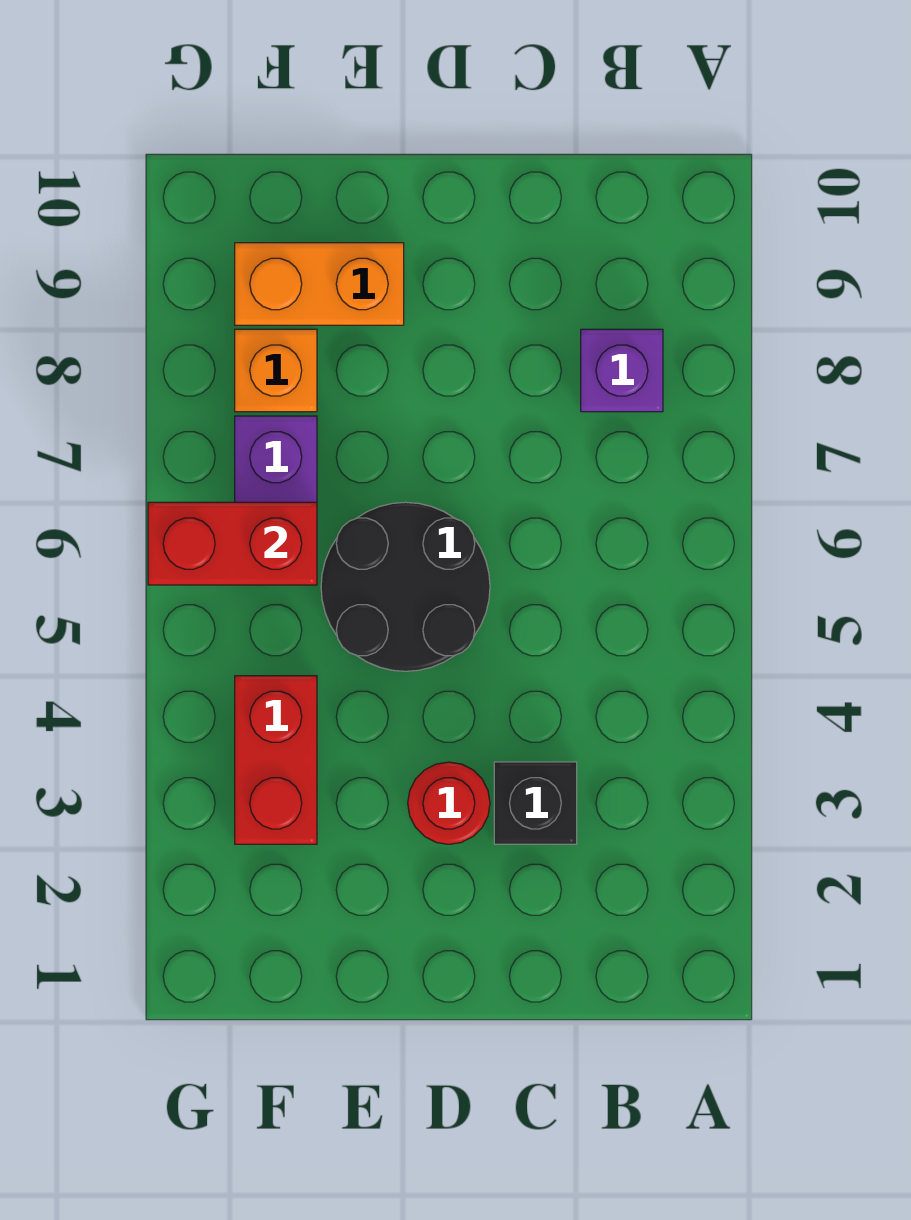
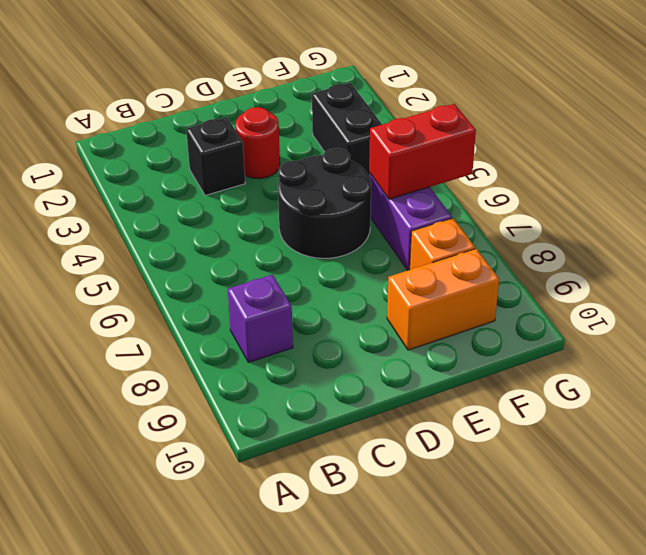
red brick F3:F4 level 1 -> black brick F3:F4 level 1

